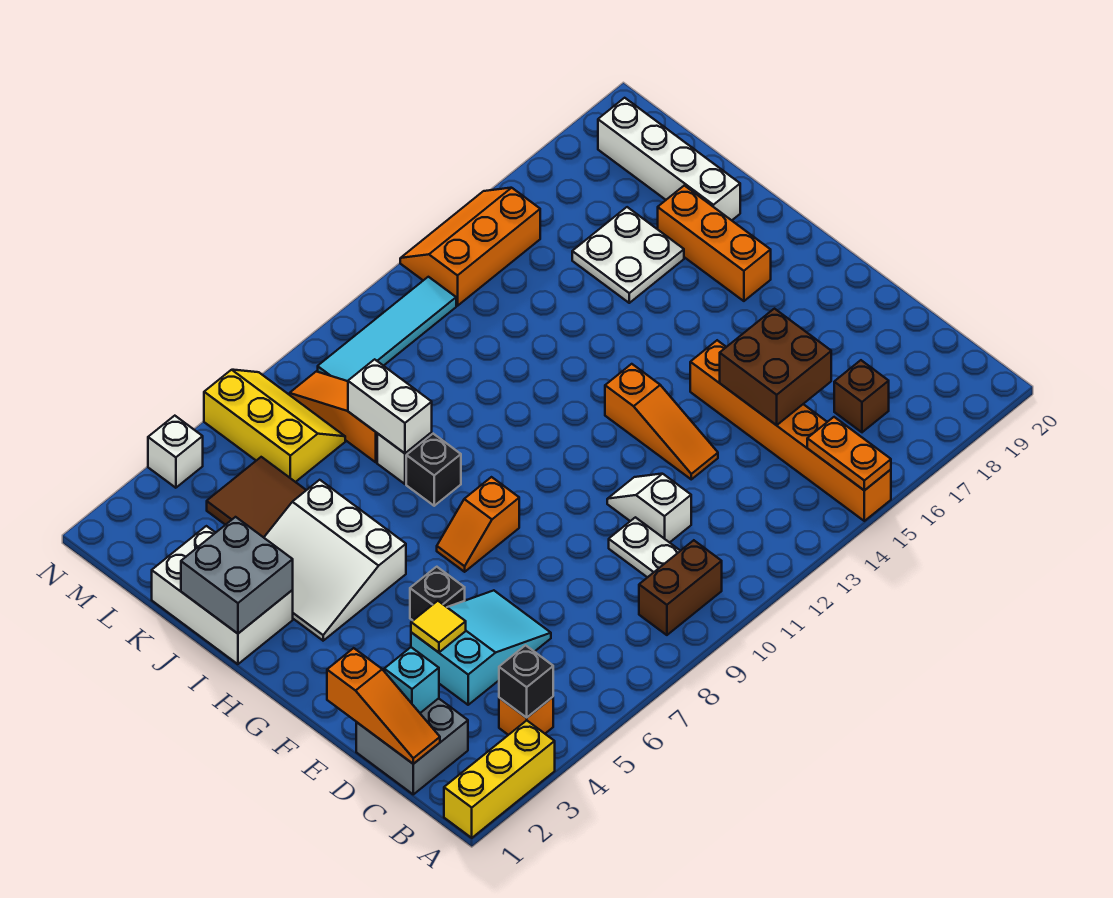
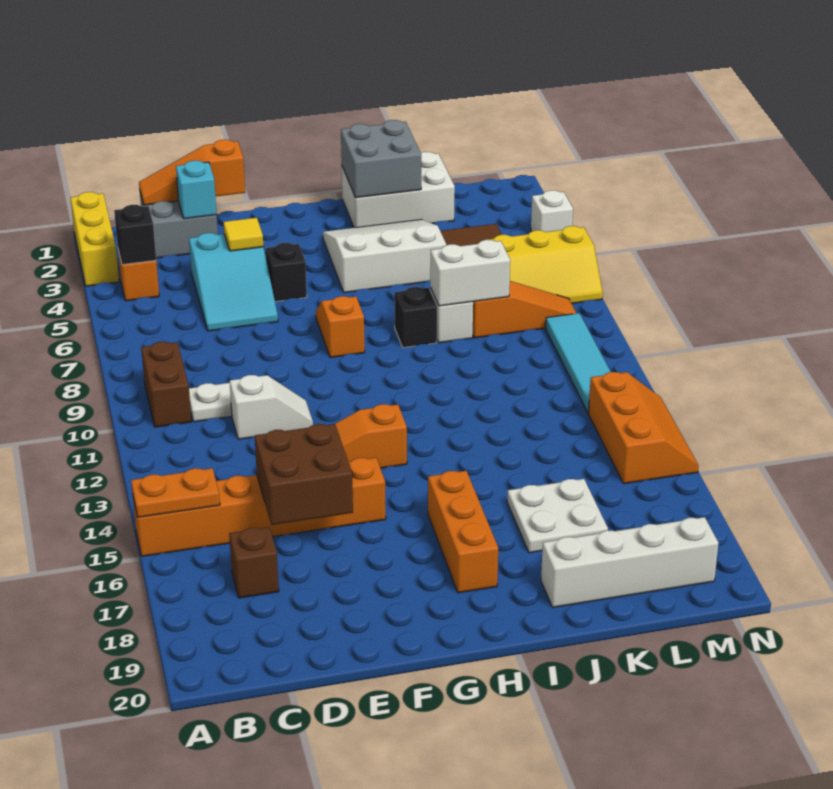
orange brick H18:J18 level 1 -> orange brick H16:H18 level 1

